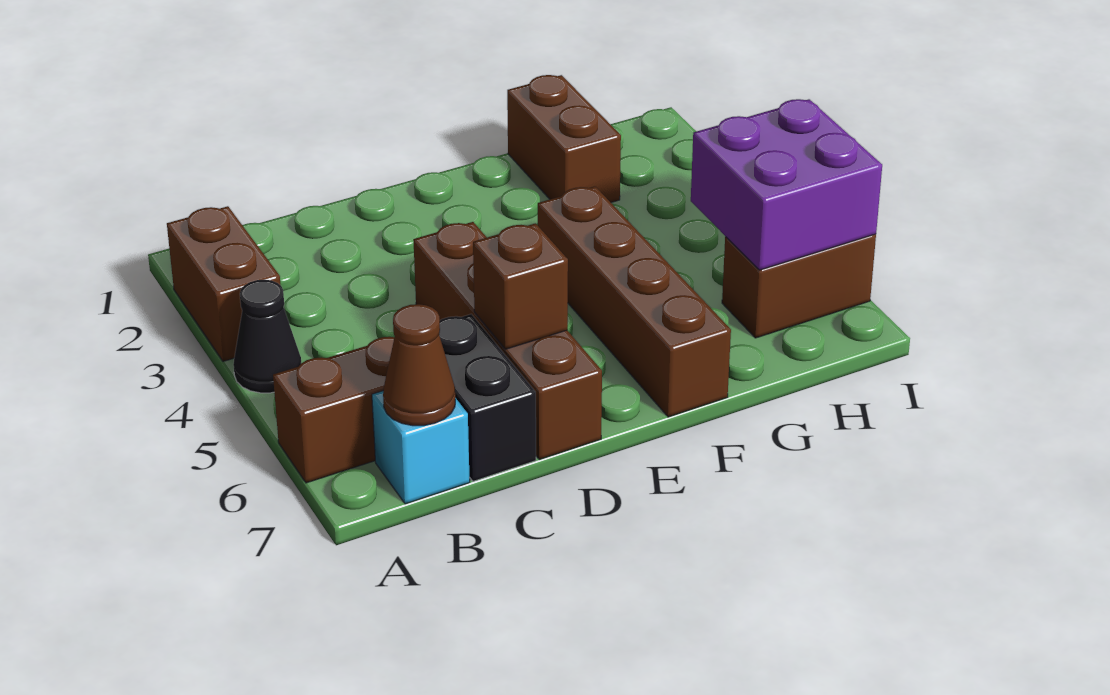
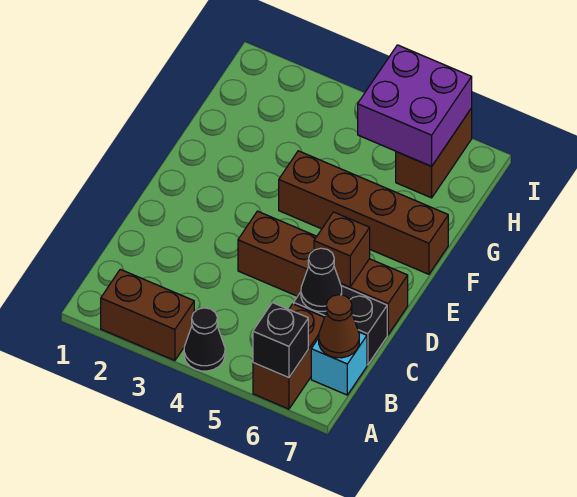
none -> black brick A6 level 2
none -> black cone C6 level 2
brown brick G1:G2 level 1 -> none

